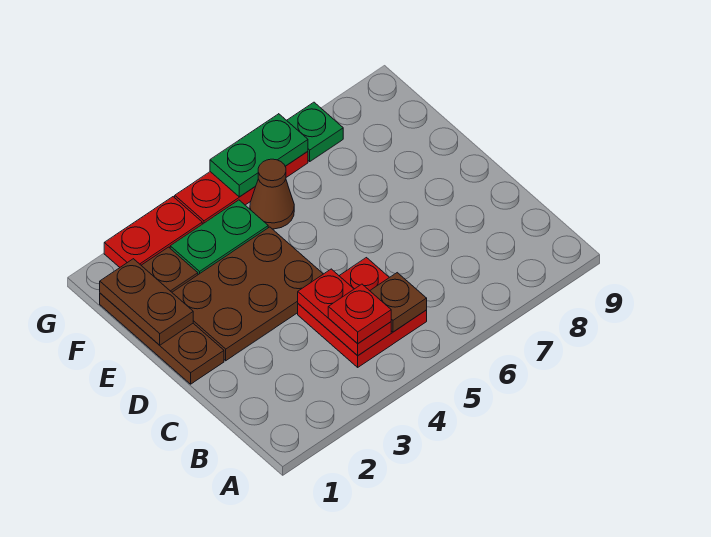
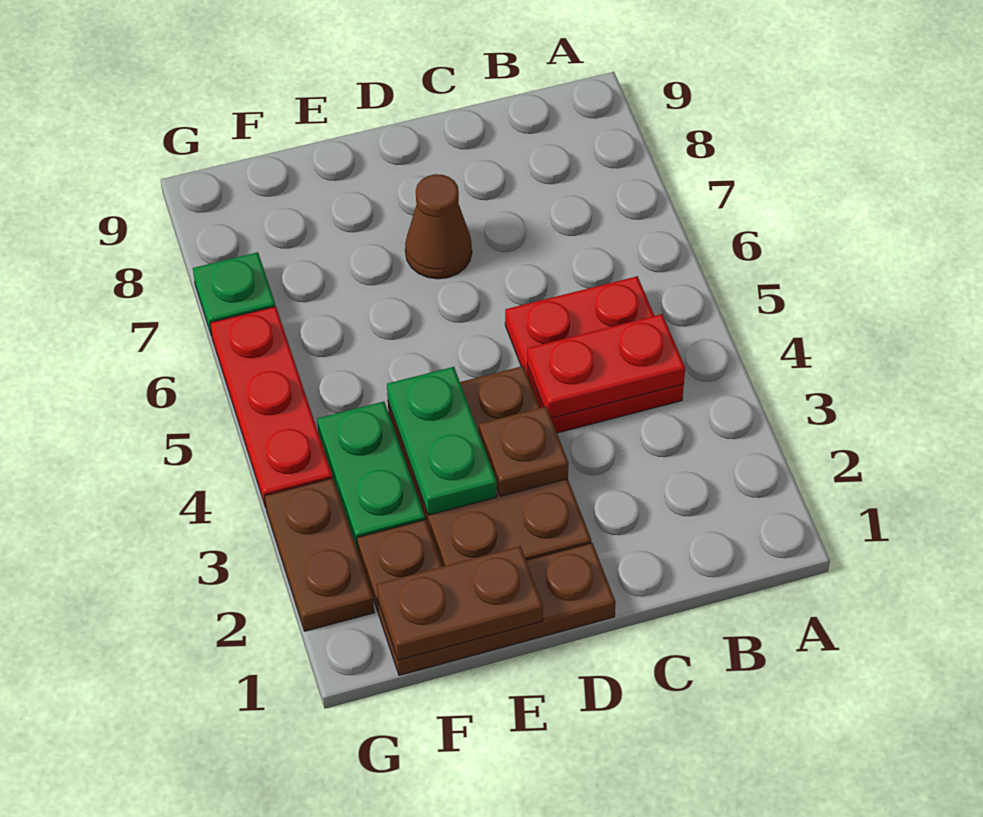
red plate B4 level 3 -> none
brown plate B5 level 2 -> brown plate D3 level 2
brown cone F5 level 1 -> brown cone D7 level 1
red plate G2:G3 level 1 -> brown plate G2:G3 level 1
green plate G5:G6 level 2 -> green plate E3:E4 level 2

